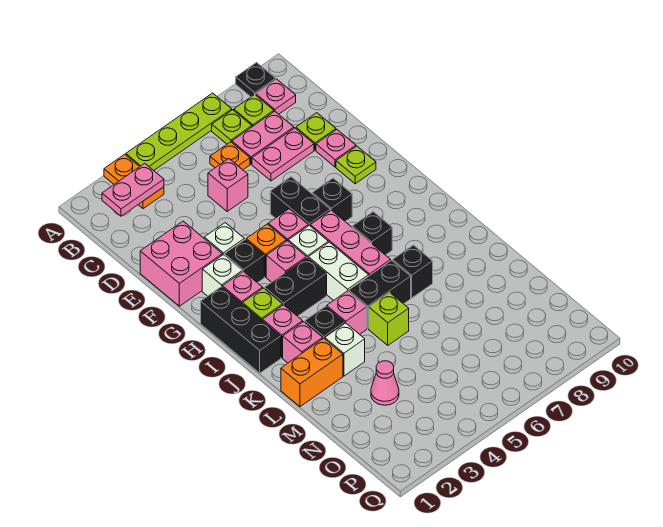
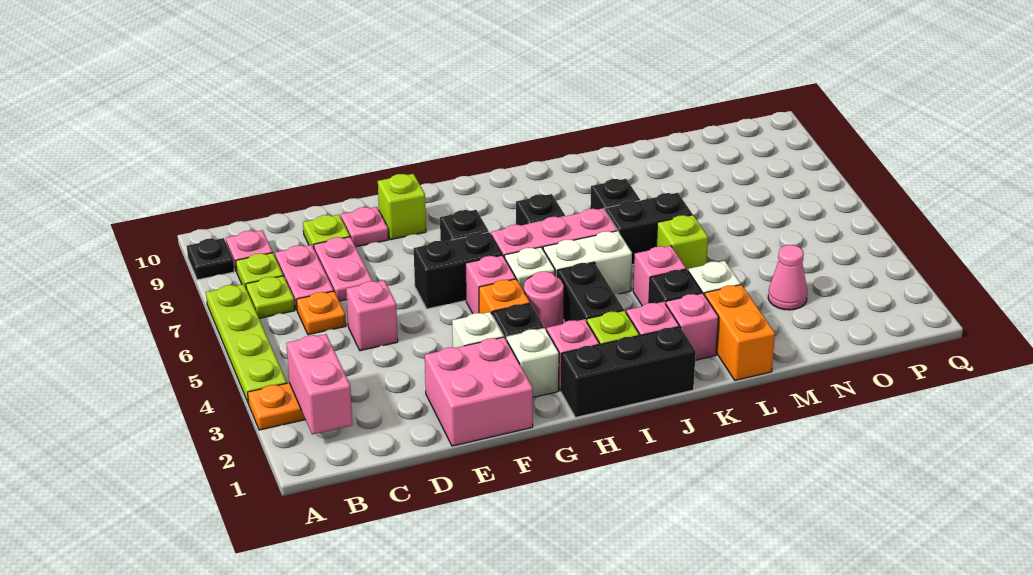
pink plate B2:B3 level 2 -> pink brick B2:B3 level 2
lime plate F9 level 1 -> lime brick F9 level 1
pink brick H4 level 1 -> pink round brick H4 level 1
black brick K5:K6 level 1 -> black brick K6:L6 level 1

